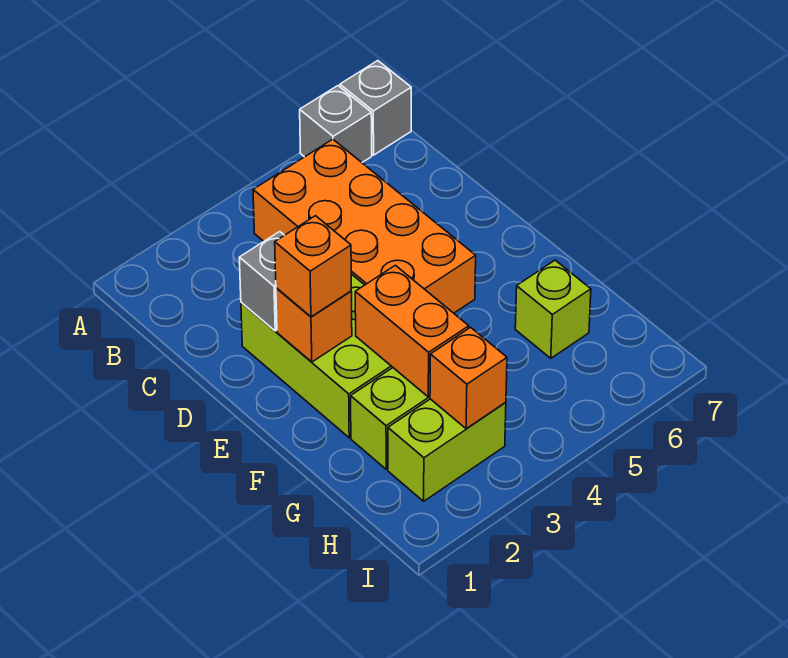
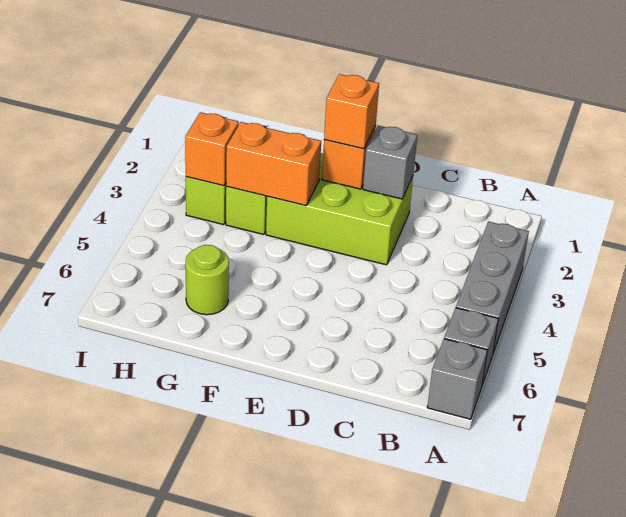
none -> grey brick A3:A5 level 1
orange brick B4:E5 level 1 -> none
lime brick G6 level 1 -> lime round brick G6 level 1

